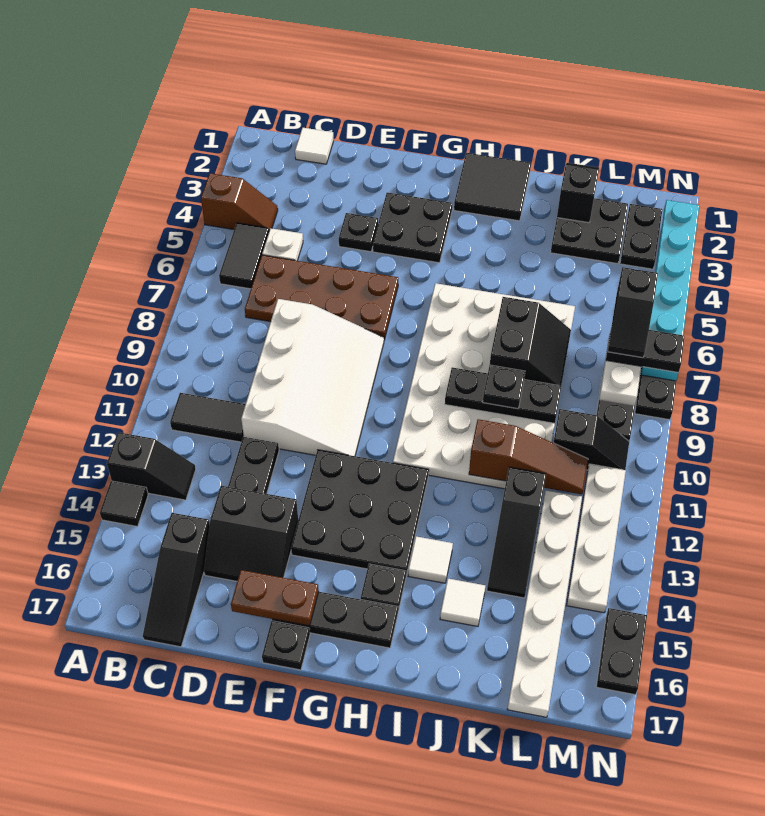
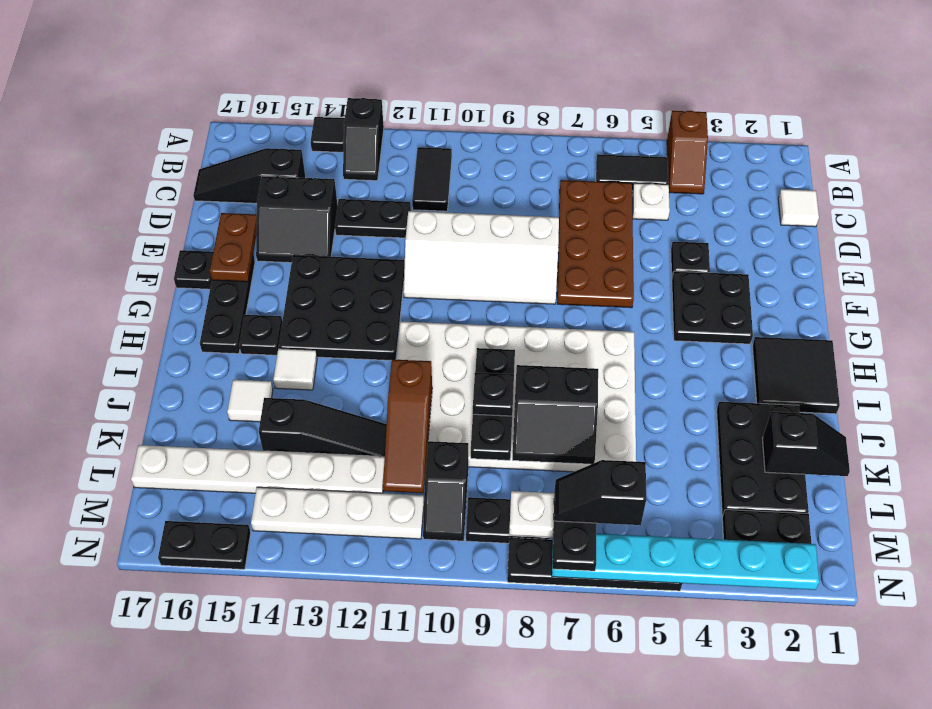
white slope D8:F11 level 1 top D -> white slope E8:F11 level 1 top E
black slope D14:E15 level 1 top 14 -> black slope D14:E15 level 1 top D
black plate K2:L3 level 1 -> black plate J2:L3 level 1
black slope K12:K14 level 1 top 12 -> black slope K12:K14 level 1 top 14

